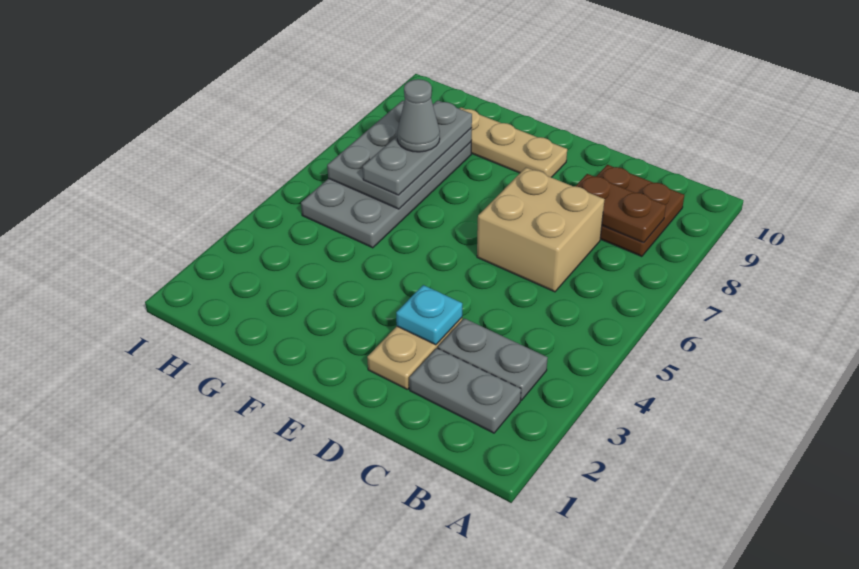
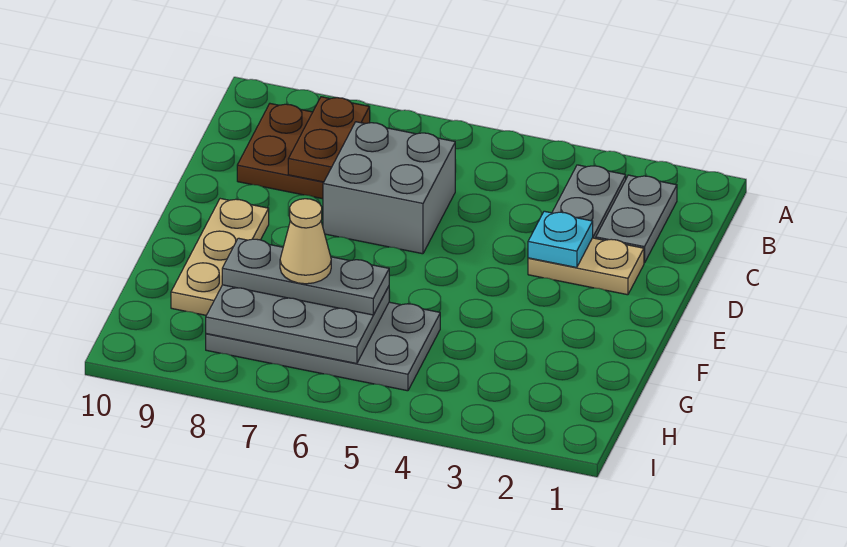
tan brick C6:D7 level 1 -> grey brick C6:D7 level 1
grey cone G7 level 4 -> tan cone G7 level 4

